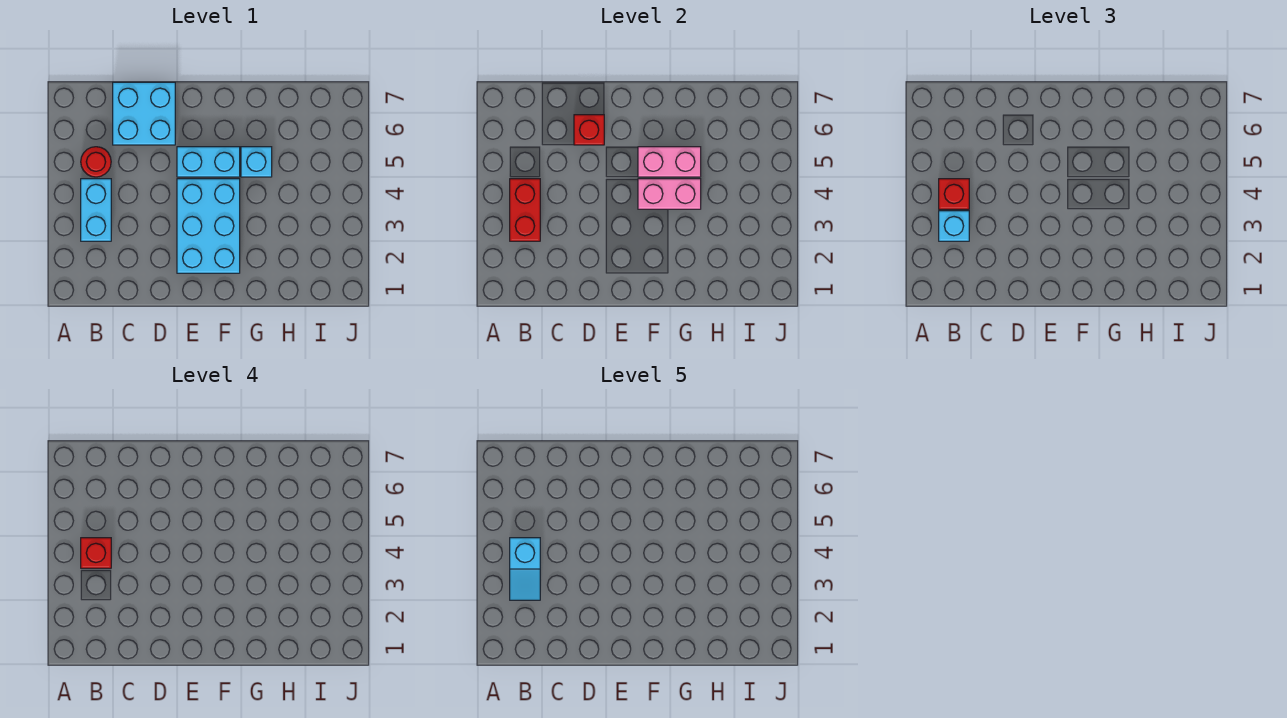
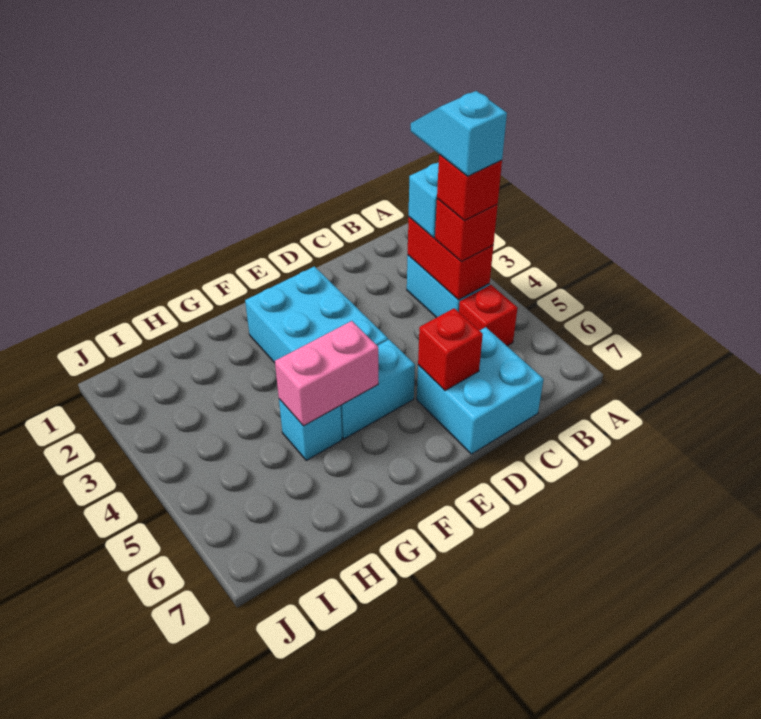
red round brick B5 level 1 -> red brick B5 level 1
pink brick F4:G4 level 2 -> none

